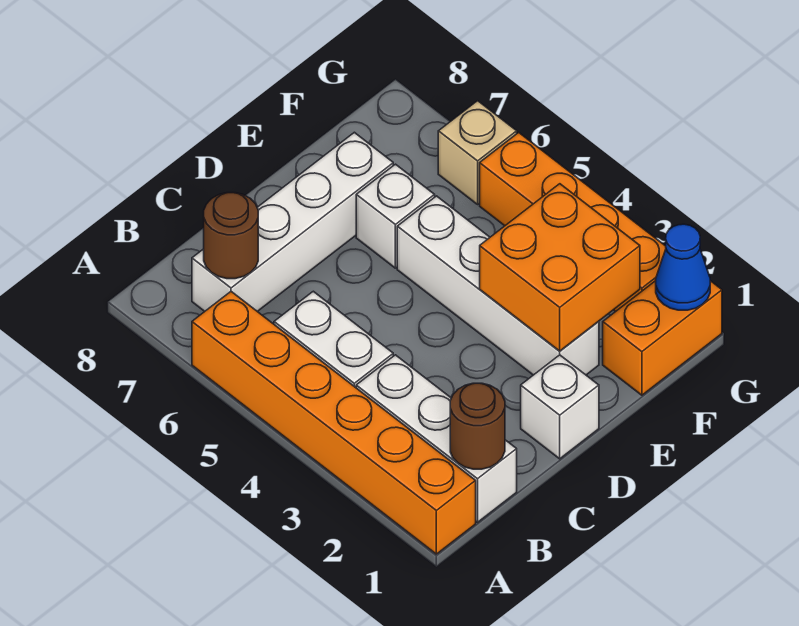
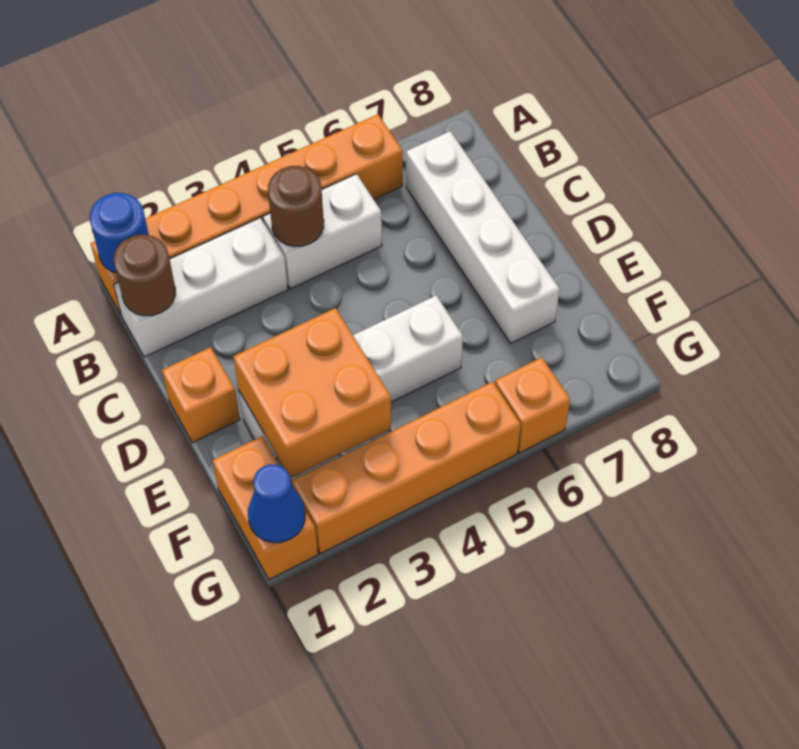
none -> blue round brick A1 level 2
brown round brick B7 level 2 -> brown round brick B4 level 2
white brick D1 level 1 -> orange brick D1 level 1
white brick E6 level 1 -> none
tan brick G6 level 1 -> orange brick G6 level 1

